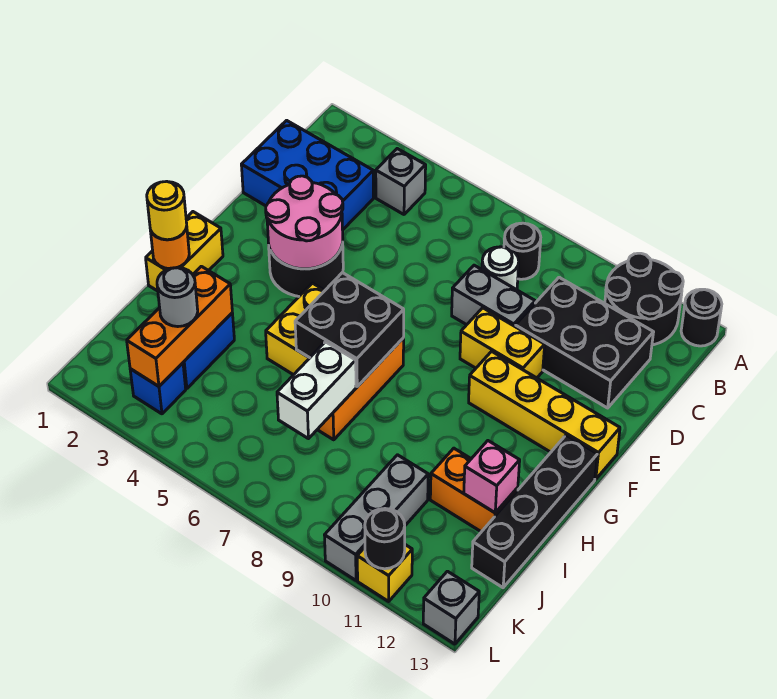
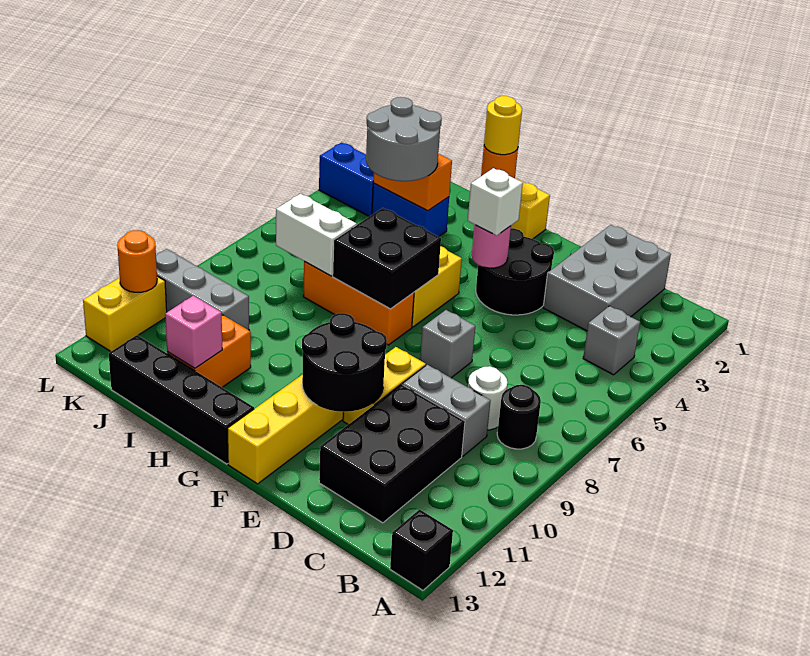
black round brick A11:B12 level 1 -> black round brick E10:F11 level 2
black round brick A13 level 1 -> black brick A13 level 1
blue brick C1:D3 level 1 -> grey brick C1:D3 level 1
grey brick D8:D9 level 1 -> grey brick C9:D9 level 1
pink round brick E3:F4 level 2 -> pink round brick F4 level 2
none -> white brick F4 level 3
orange brick I3:K3 level 2 -> orange brick I3:J3 level 2
grey round brick J3 level 3 -> grey round brick I3:J4 level 3
blue brick K3 level 1 -> blue brick K3:L3 level 1
yellow brick L11 level 1 -> yellow brick L11:L12 level 1
black round brick L11 level 2 -> orange round brick L11 level 2
grey brick L13 level 1 -> grey brick E7 level 1

